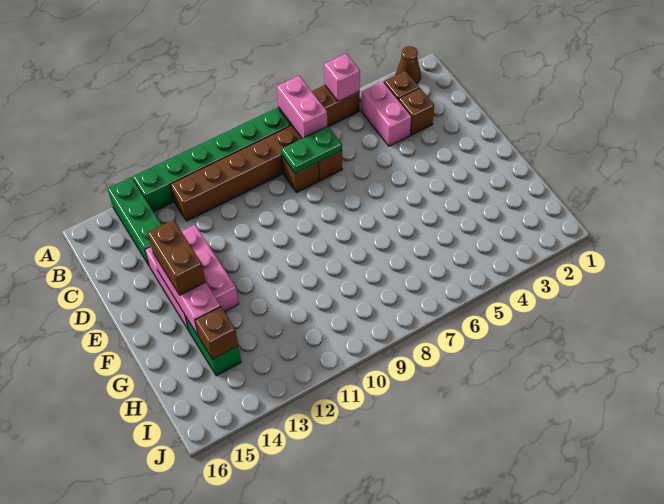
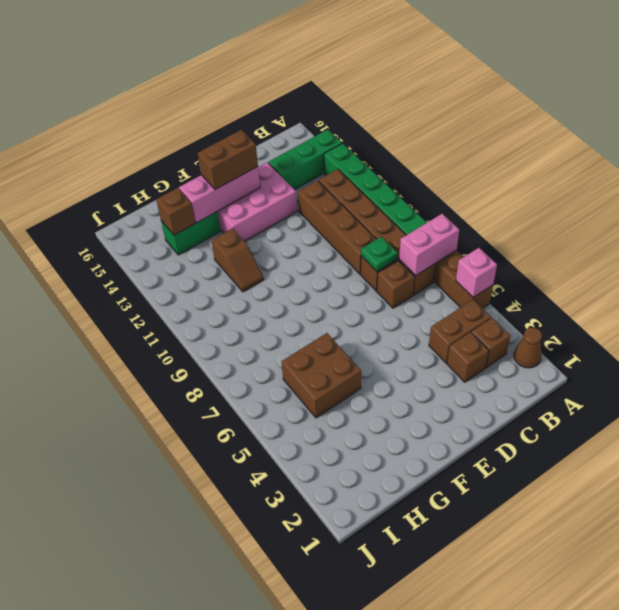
pink brick B4:C4 level 1 -> brown brick B4:C4 level 1
green plate C7:C8 level 2 -> green plate C8 level 2
none -> brown brick C9:C12 level 1
none -> brown brick G5:H6 level 1
none -> brown slope G11:G12 level 1 top 12

